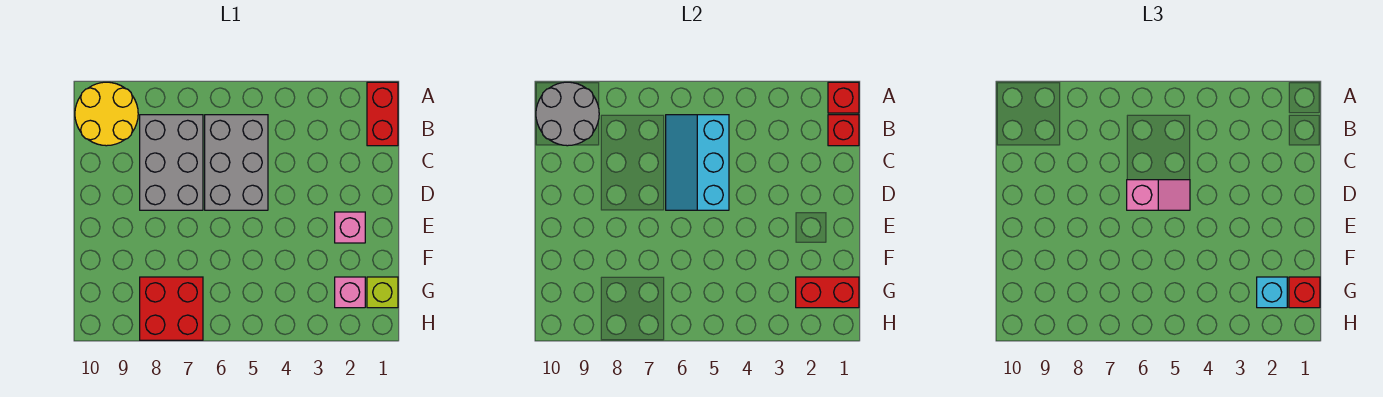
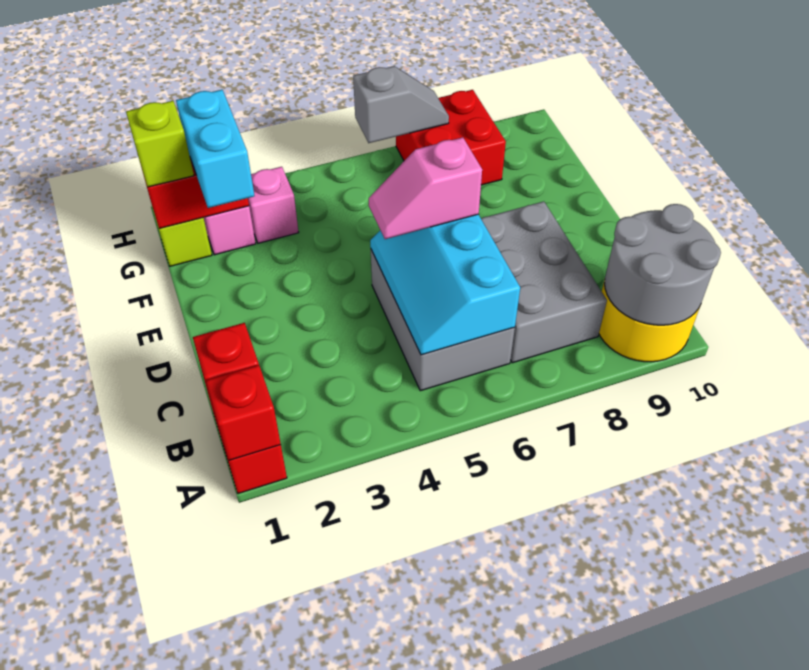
cyan slope B5:D6 level 2 top 5 -> cyan slope B5:D6 level 2 top 6
pink brick E2 level 1 -> pink brick G3 level 1
red brick G1 level 3 -> lime brick G1 level 3
cyan brick G2 level 3 -> cyan brick F2:G2 level 3
none -> grey slope H6:H7 level 2 top 6

